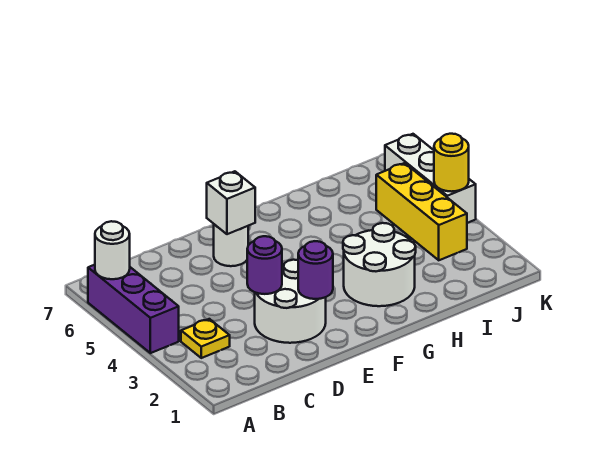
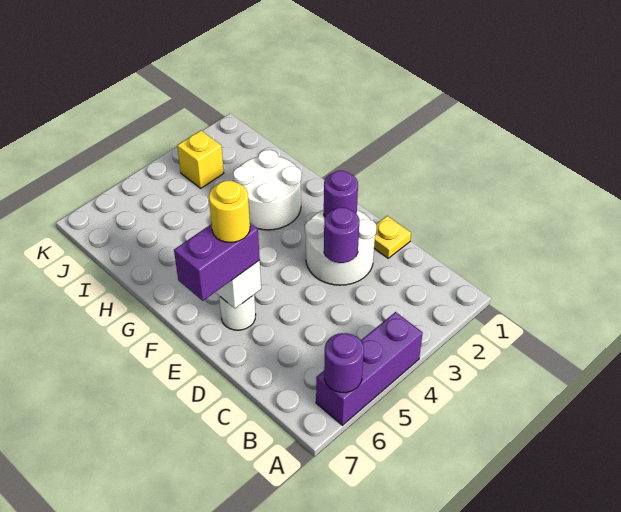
white round brick A6 level 2 -> purple round brick A6 level 2
yellow plate B3 level 1 -> yellow plate D1 level 1
none -> purple brick E6:E7 level 3
yellow brick J3:J5 level 1 -> yellow brick J3 level 1
white brick K4:K6 level 1 -> none
yellow round brick K4 level 2 -> yellow round brick E6 level 4

